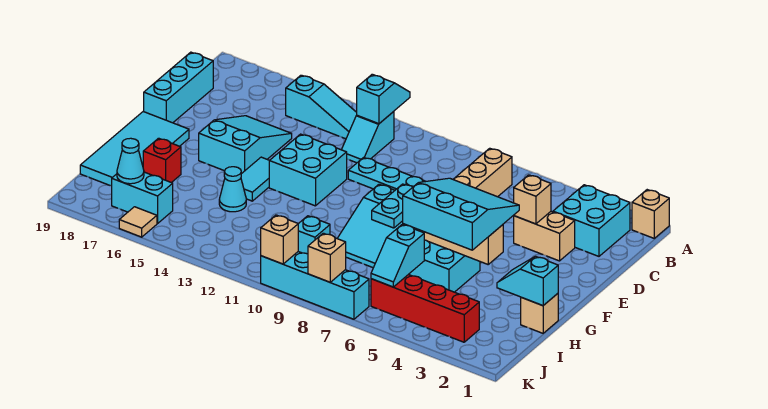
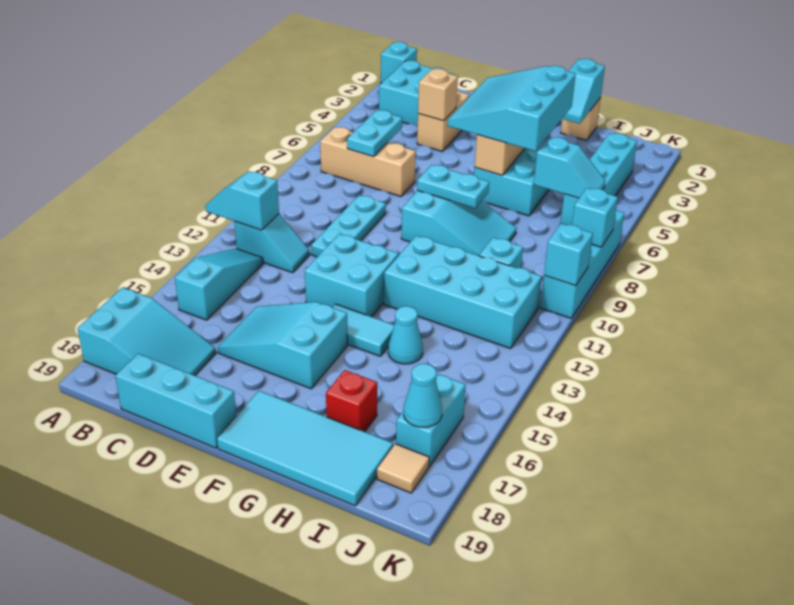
tan brick A1 level 1 -> cyan brick A1 level 1
none -> cyan slope A17:C18 level 1 top A
none -> cyan plate C6:C7 level 2
none -> cyan brick G11:J12 level 1
red brick J3:J6 level 1 -> cyan brick J3:J6 level 1
tan brick K8 level 2 -> cyan brick K8 level 2
tan brick K10 level 2 -> cyan brick K10 level 2
tan tile K16 level 1 -> tan tile J18 level 1

